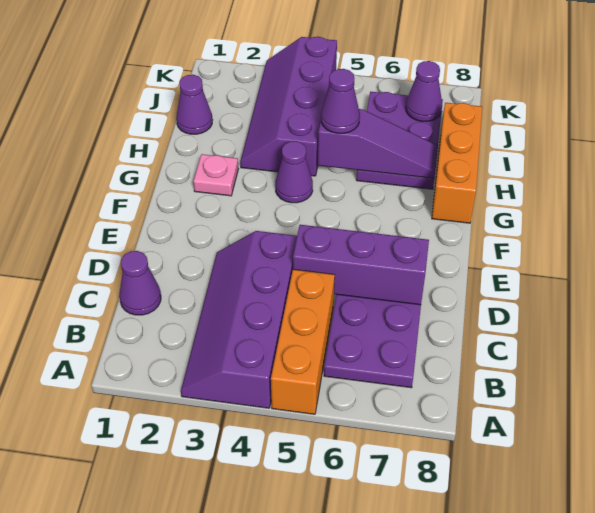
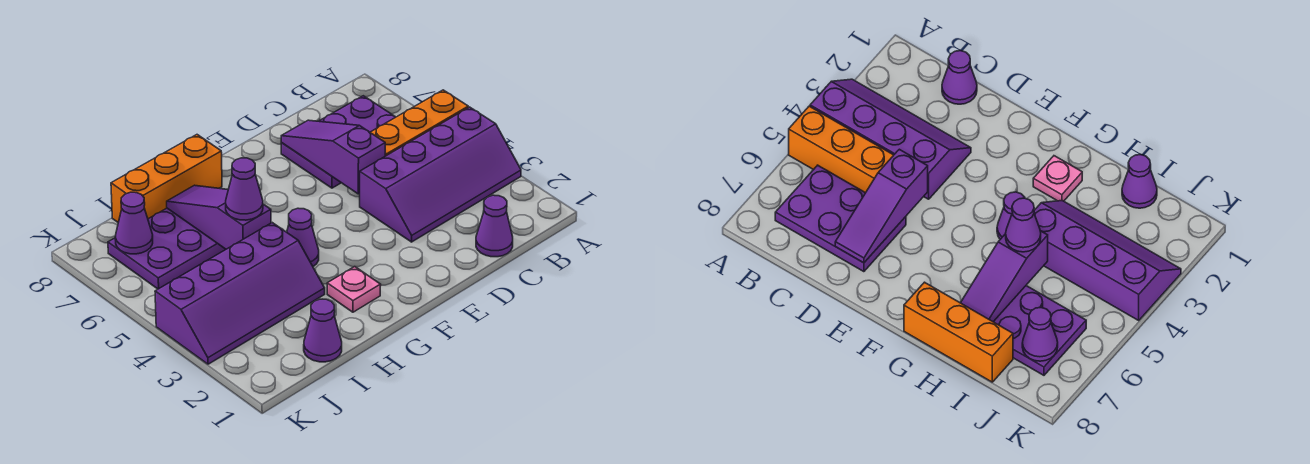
purple brick D5:D7 level 2 -> purple slope D5:D7 level 2 top 5

